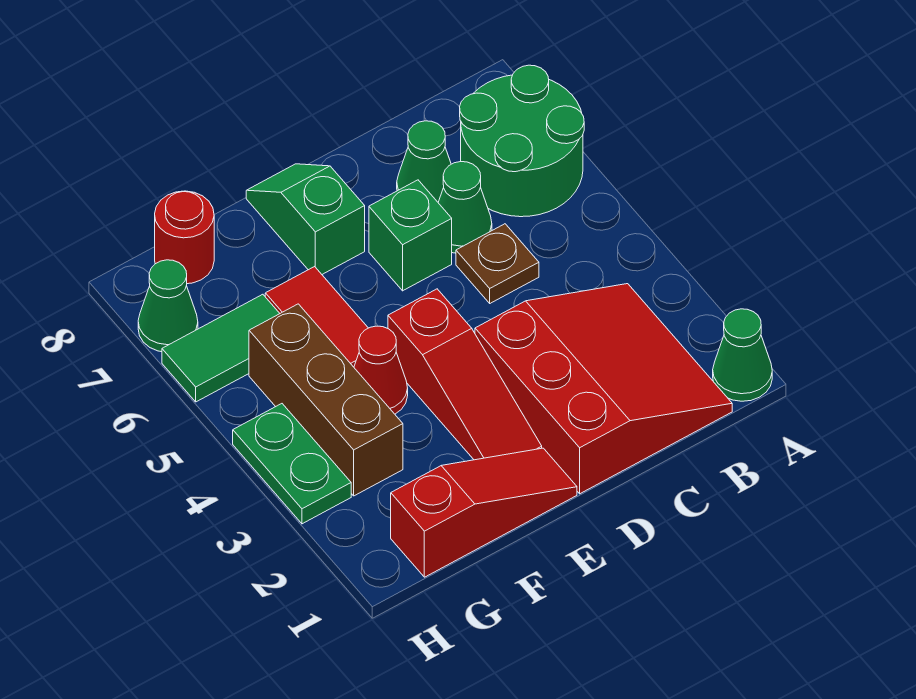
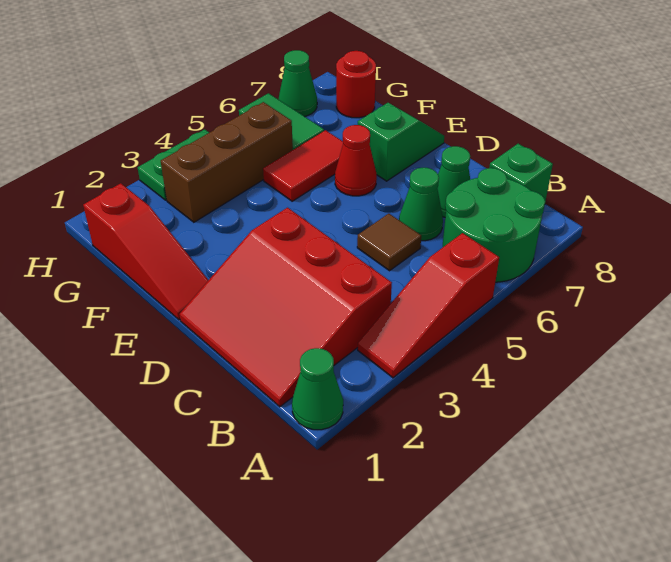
red slope B1:D3 level 1 top D -> red slope B1:D3 level 1 top 3
brown plate C5 level 1 -> brown tile C5 level 1
green brick D6 level 1 -> green brick B8 level 1
red slope E2:E4 level 1 top 4 -> red slope A3:A5 level 1 top 5
red cone F4 level 1 -> red cone E6 level 1

